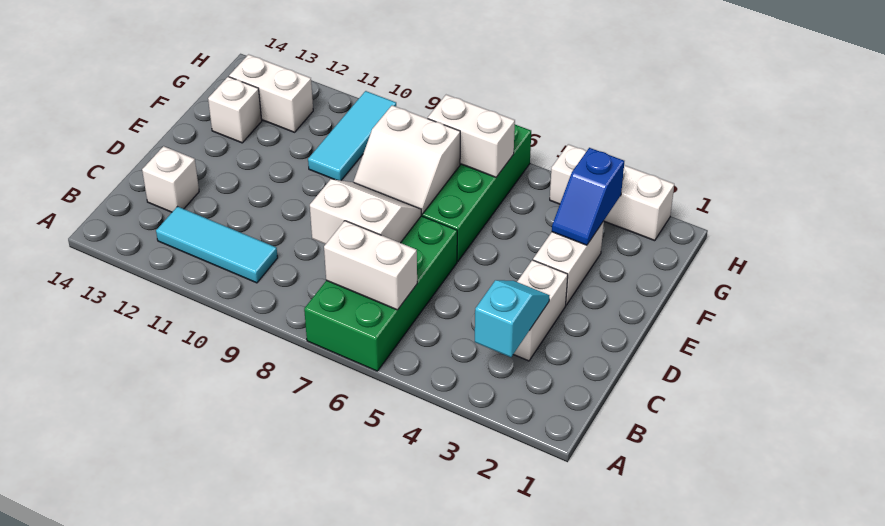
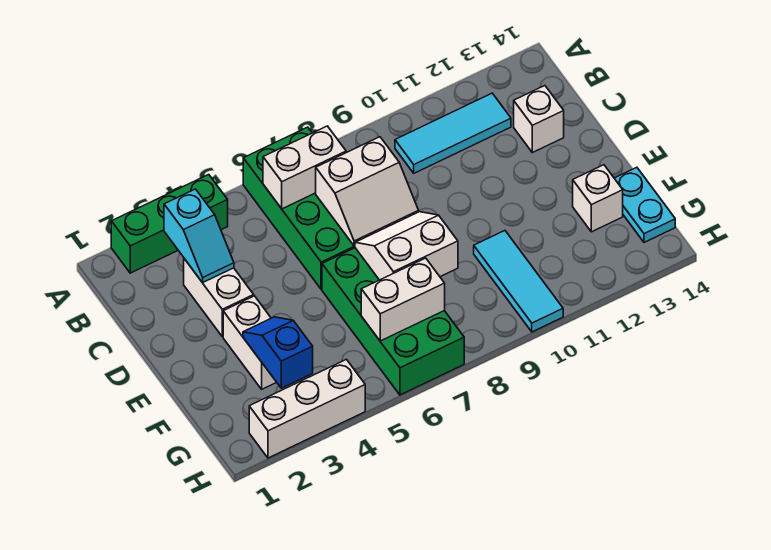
none -> green brick A2:A4 level 1
none -> cyan plate F14:G14 level 1
white brick G12:G13 level 1 -> none

